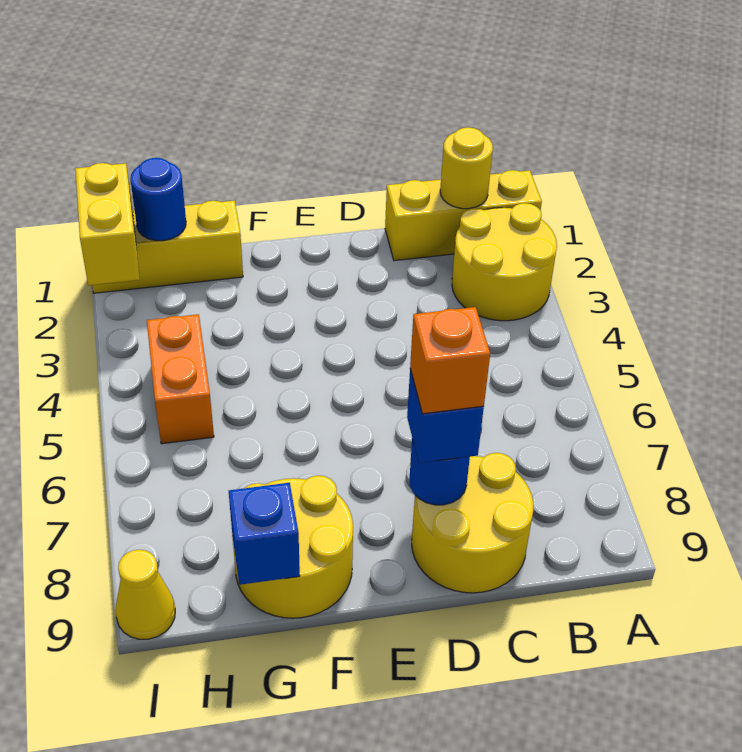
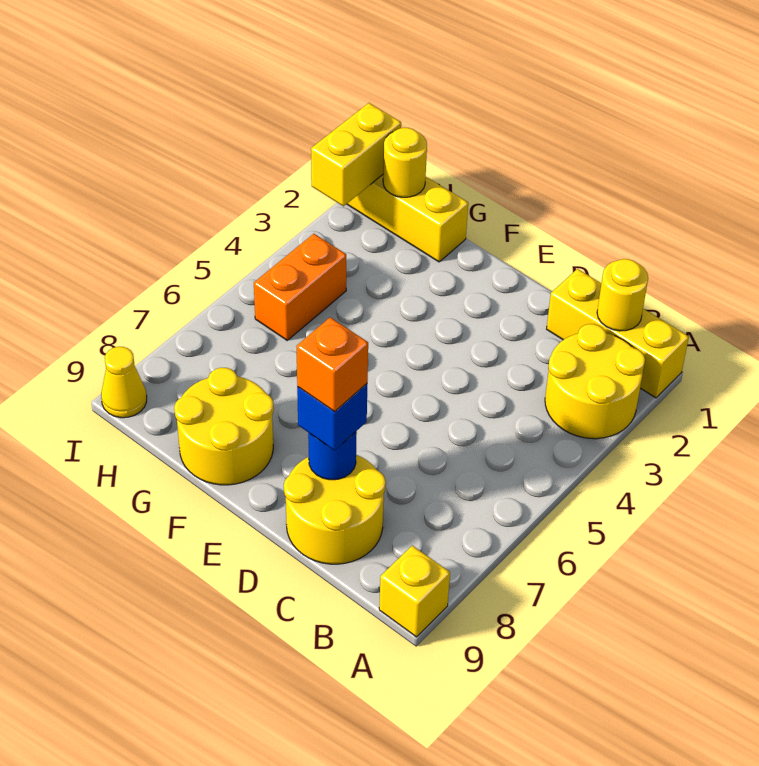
none -> yellow brick A9 level 1
blue brick G9 level 2 -> none
blue round brick H1 level 2 -> yellow round brick H1 level 2

